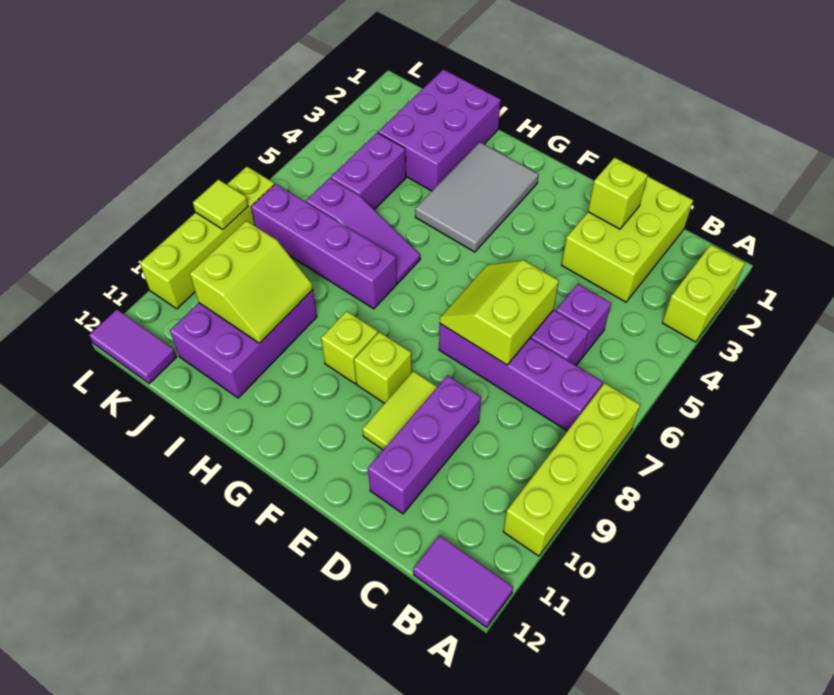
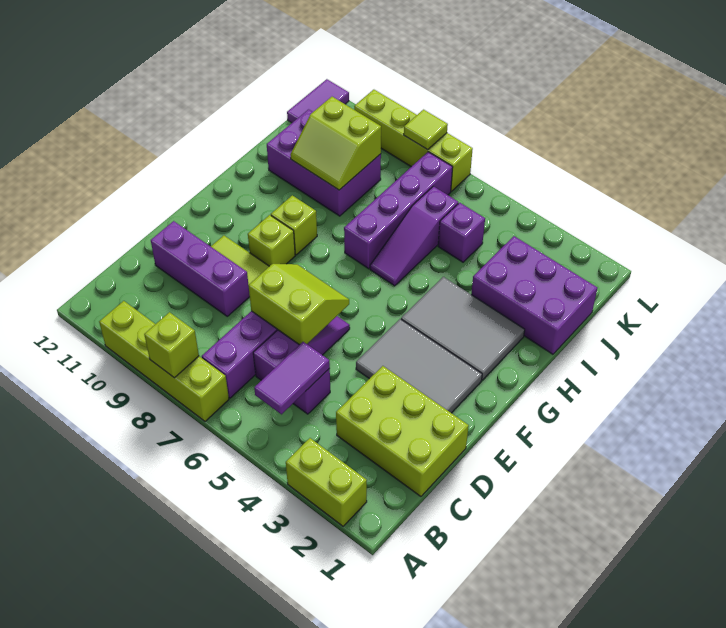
purple tile A12:B12 level 1 -> purple tile B5:C5 level 2
lime brick D2 level 2 -> lime brick A8 level 2
none -> grey tile E2:F4 level 1
purple brick J4:J5 level 1 -> purple brick J5 level 1

